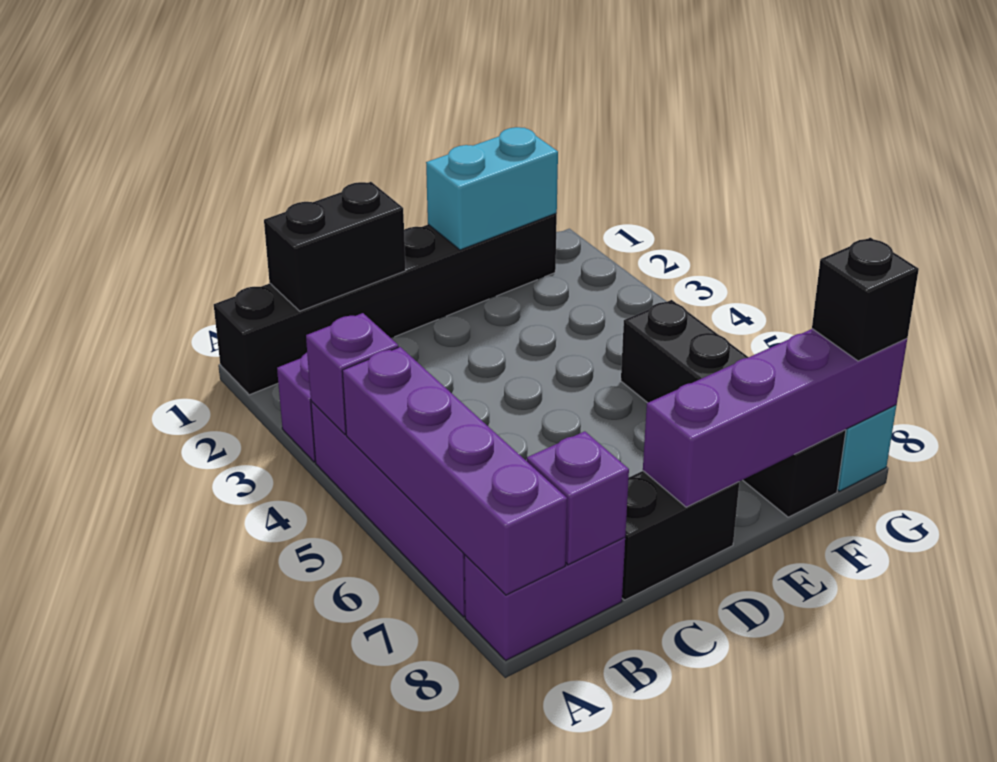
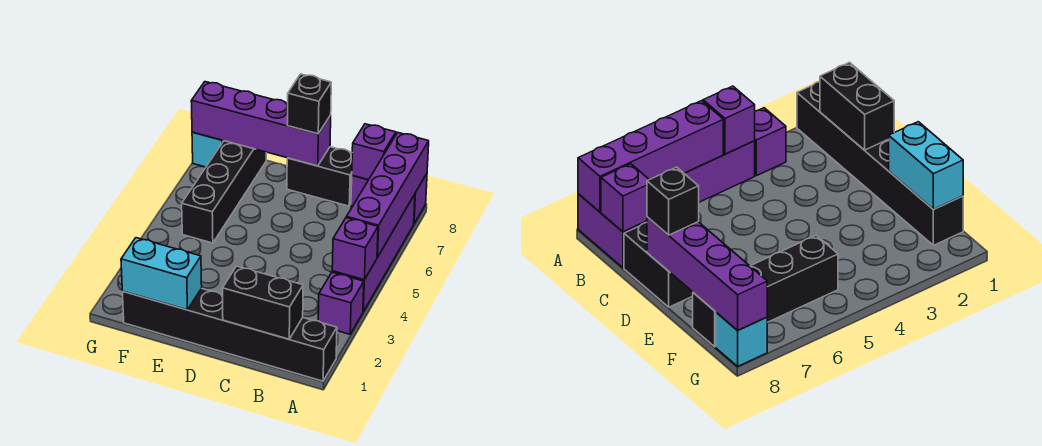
black brick G8 level 3 -> black brick D8 level 3

